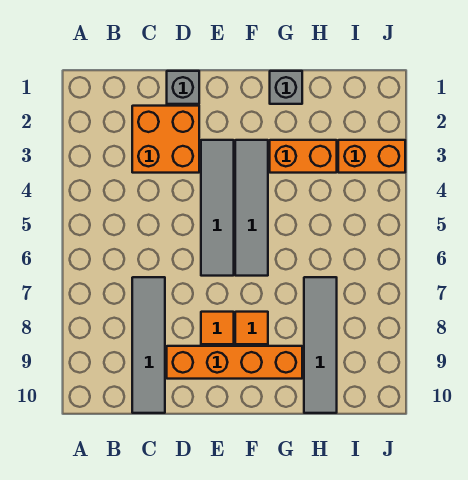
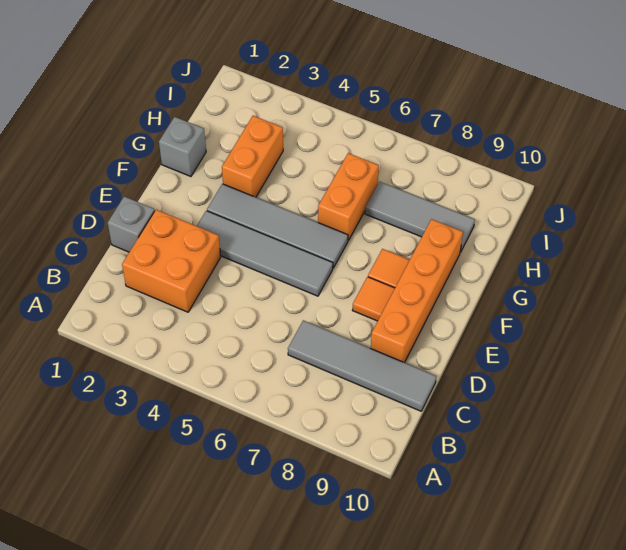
grey tile H7:H10 level 1 -> grey tile H7:H9 level 1
orange brick I3:J3 level 1 -> orange brick G6:H6 level 1

